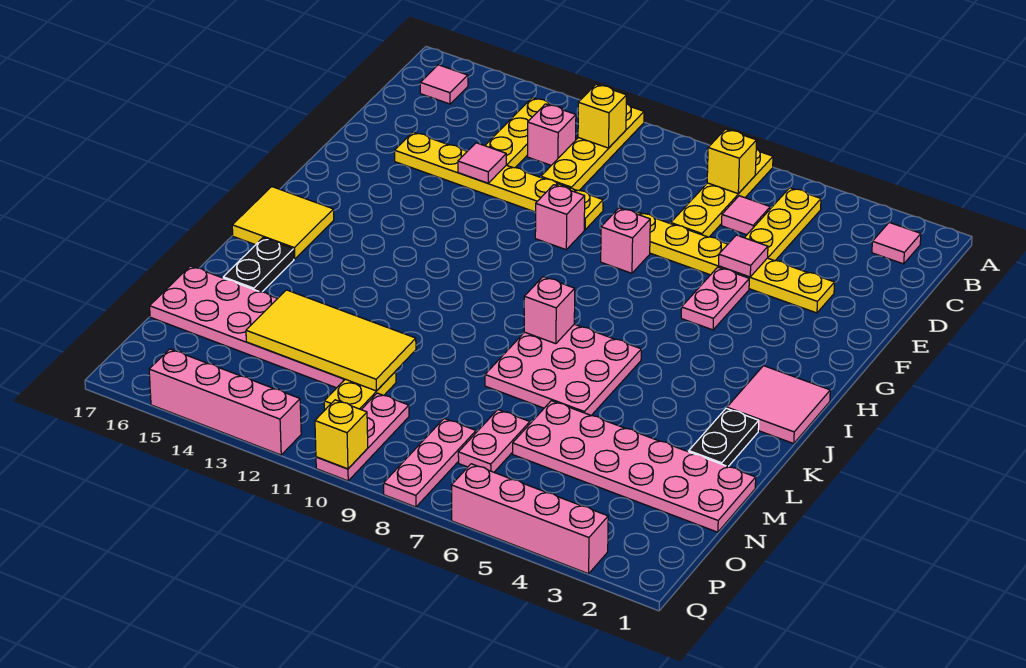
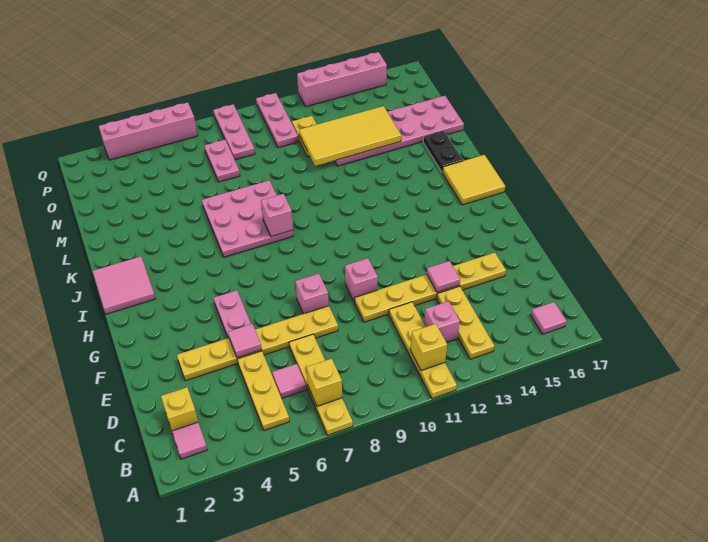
black plate K2:L2 level 1 -> none
pink plate M1:N6 level 1 -> none
yellow brick Q10 level 2 -> yellow brick C2 level 1

